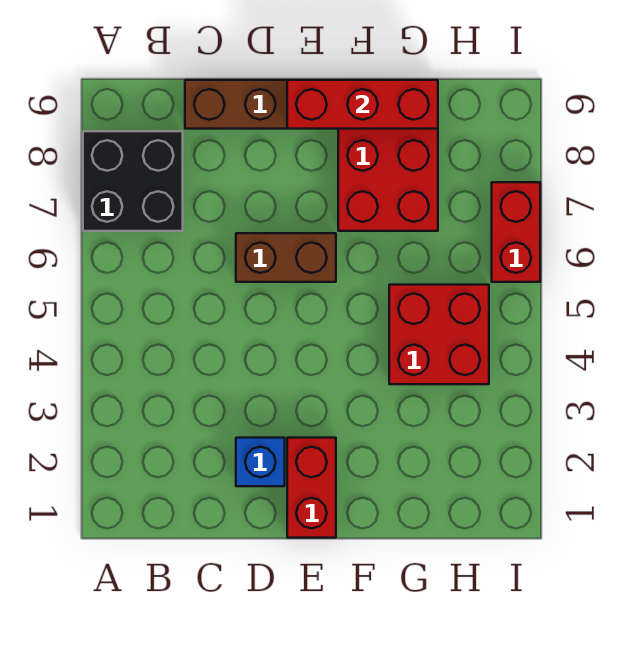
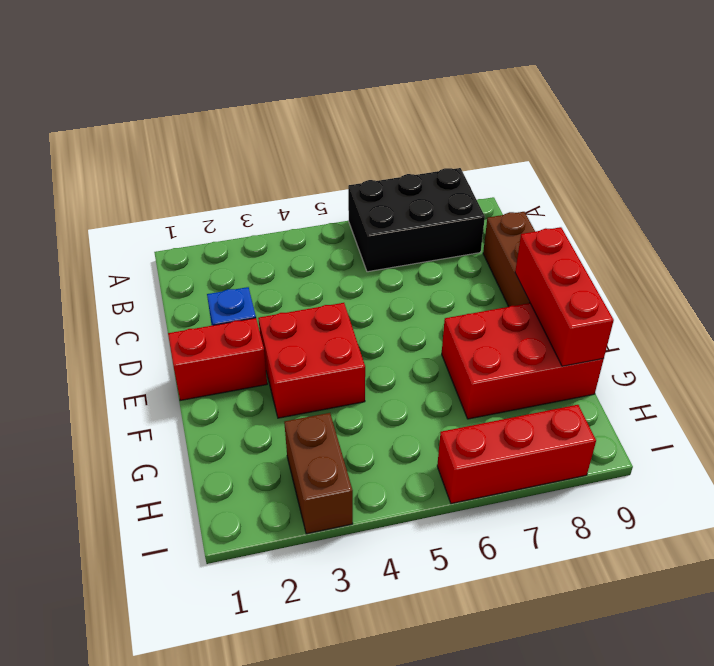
black brick A7:B8 level 1 -> black brick A6:B8 level 1
brown brick D6:E6 level 1 -> brown brick H3:I3 level 1
red brick G4:H5 level 1 -> red brick E3:F4 level 1
red brick I6:I7 level 1 -> red brick I6:I8 level 1

